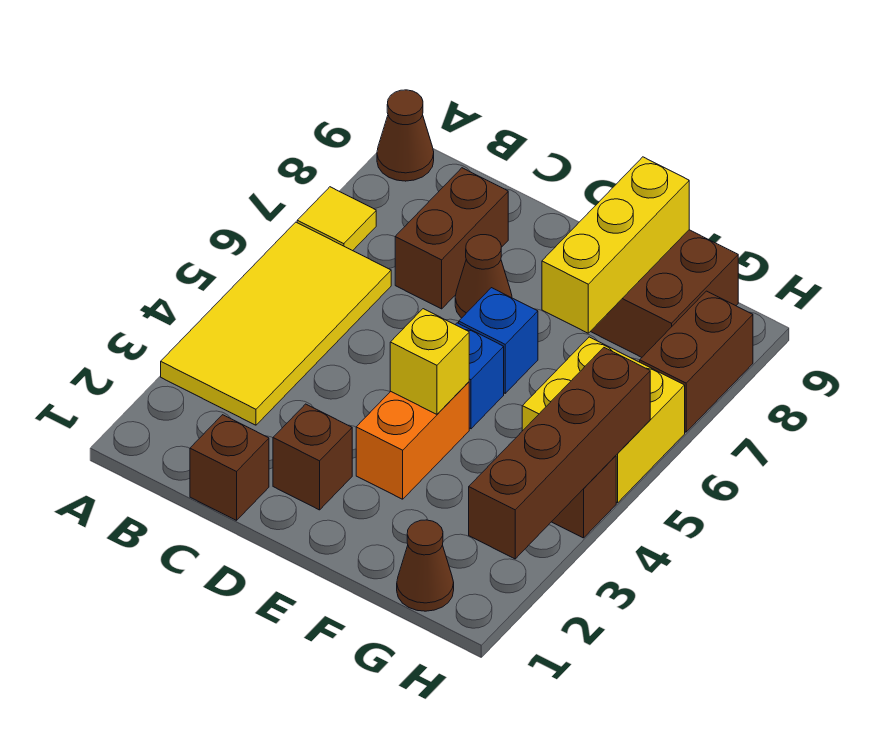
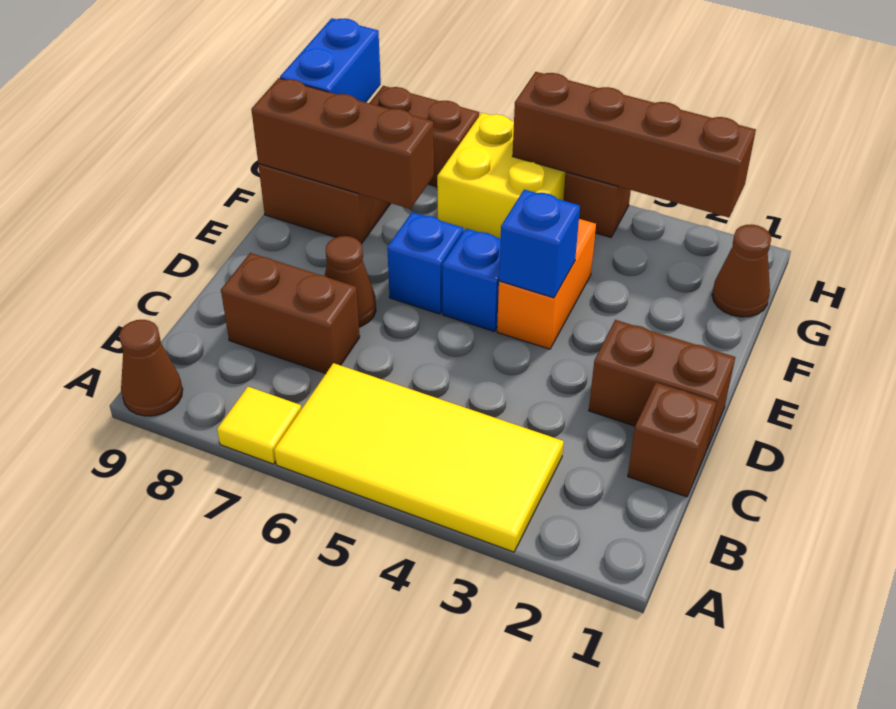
brown brick D2 level 1 -> brown brick D1:D2 level 1
orange brick E3:E4 level 1 -> orange brick E4:F4 level 1
yellow brick E4 level 2 -> blue brick E4 level 2
yellow brick F7:F9 level 2 -> brown brick F7:F9 level 2
none -> blue brick G9:H9 level 2

